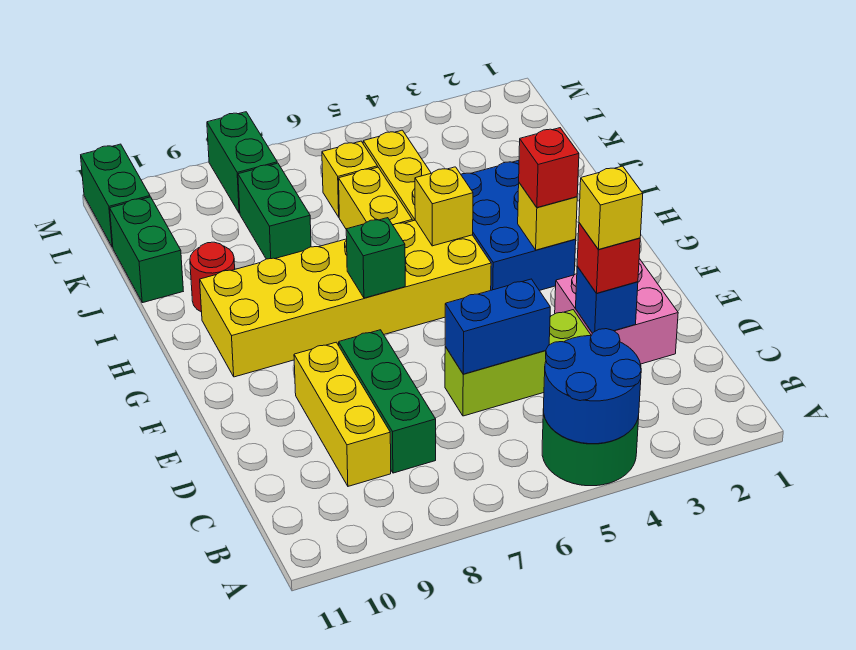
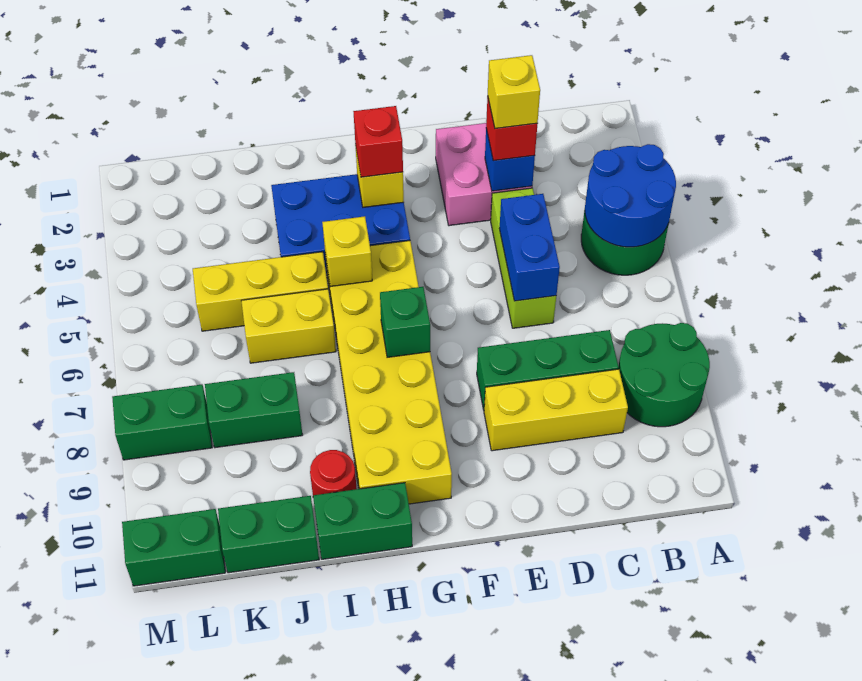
none -> green round brick A8:B9 level 1
none -> green brick H11:I11 level 1
yellow brick K6 level 1 -> none

